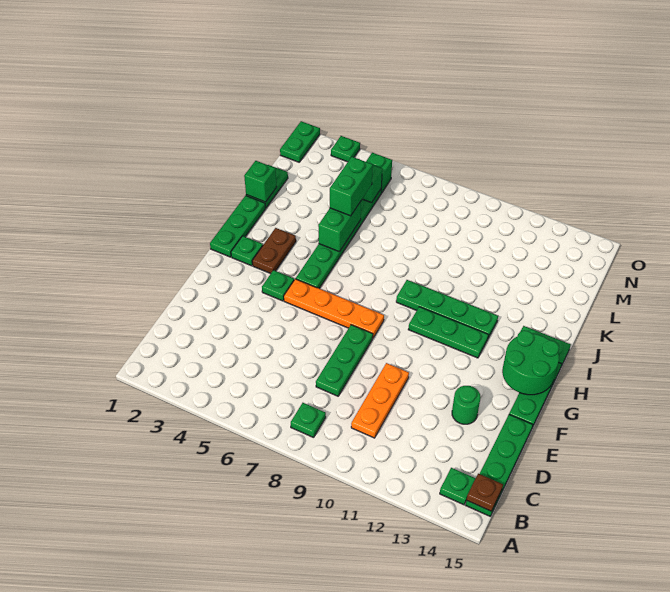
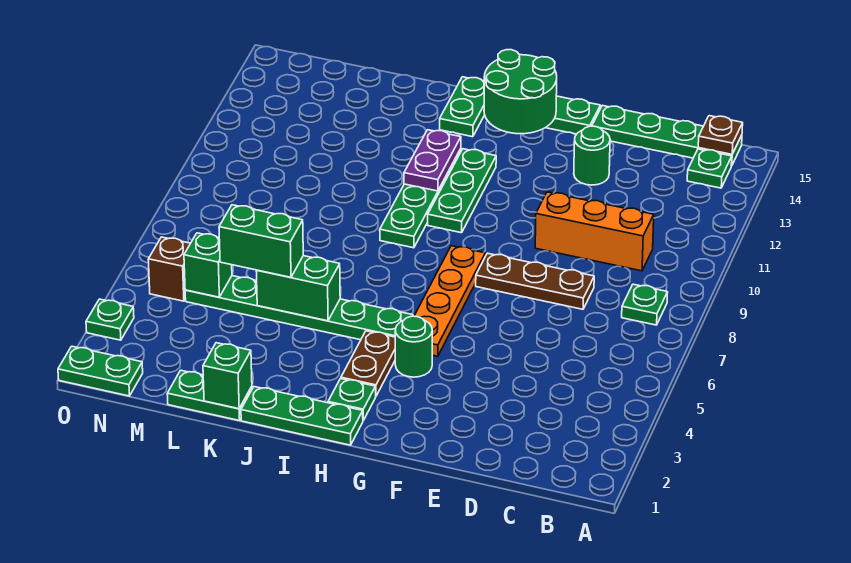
orange plate C10:E10 level 1 -> orange brick C10:E10 level 1
green plate D8:F8 level 1 -> brown plate D8:F8 level 1
green plate G4 level 1 -> green round brick G4 level 1
brown plate H3:I3 level 1 -> brown plate H3:H4 level 1
none -> purple plate I11:I12 level 2
green brick N5 level 1 -> brown brick N5 level 1

